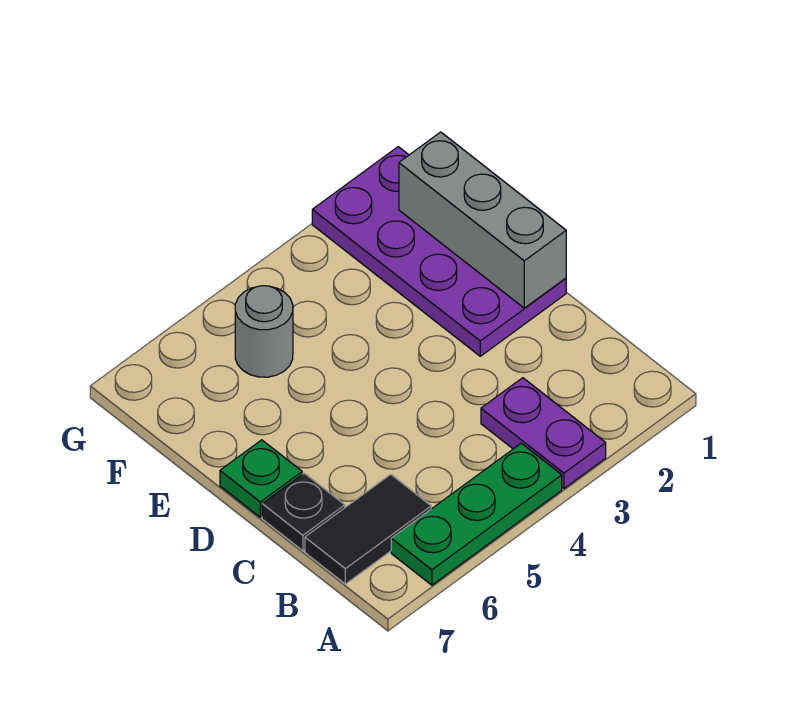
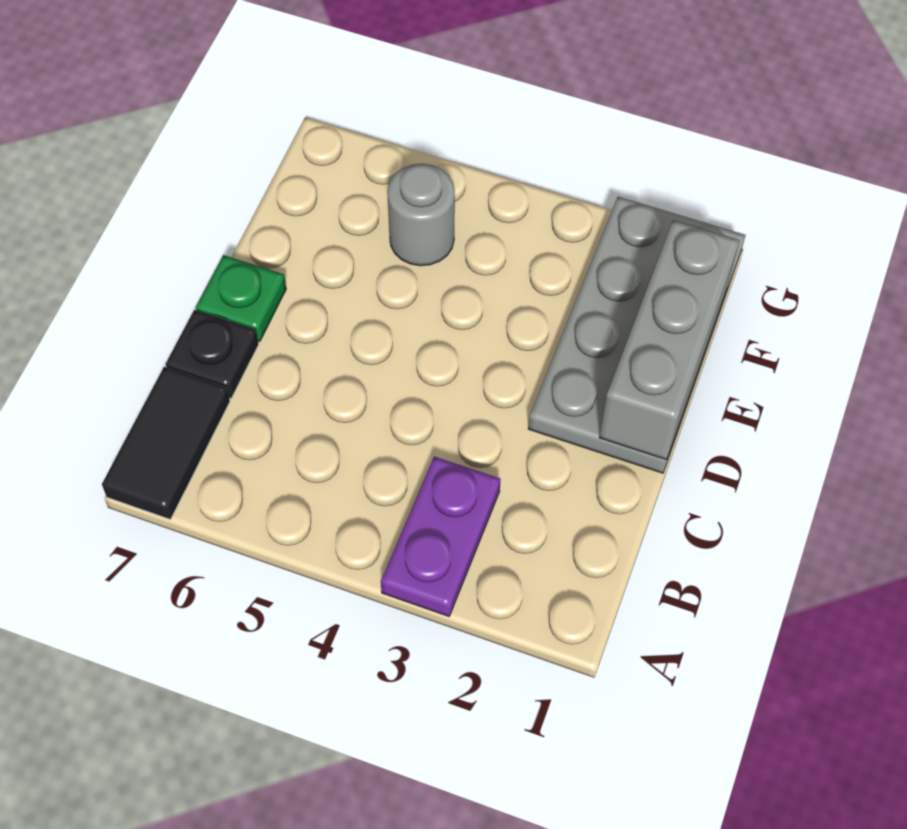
green plate A4:A6 level 1 -> none
black tile B6:B7 level 1 -> black tile A7:B7 level 1
purple plate D1:G2 level 1 -> grey plate D1:G2 level 1

